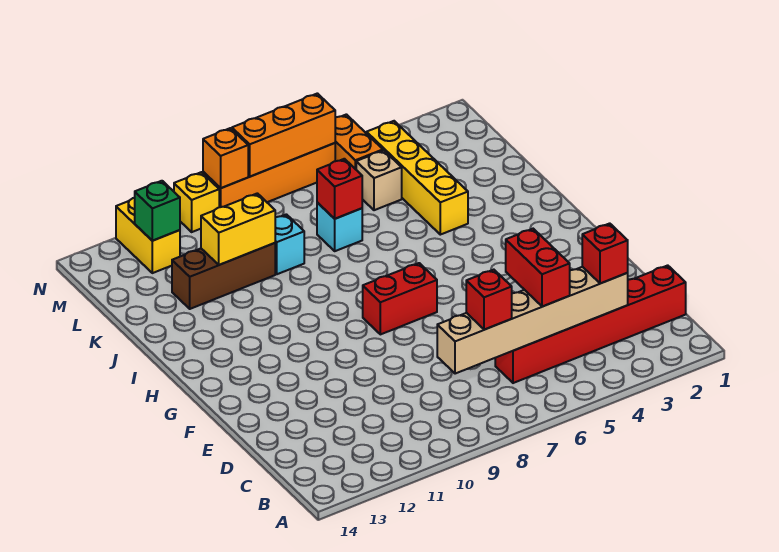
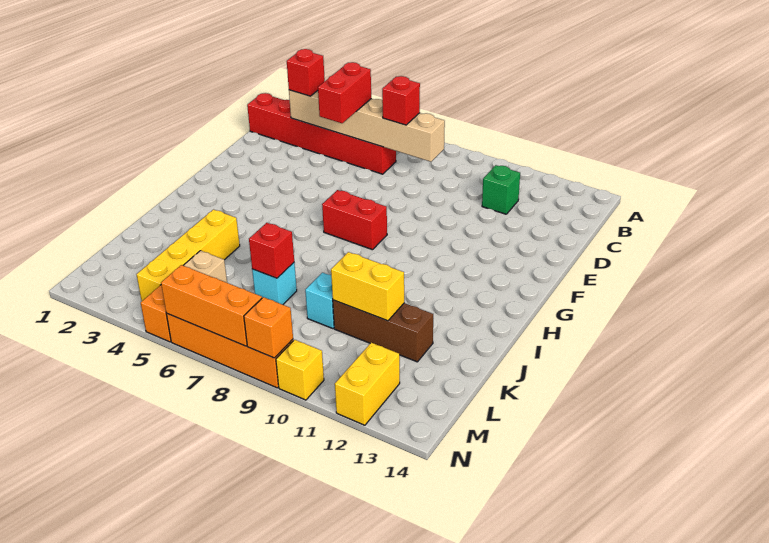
green brick M12 level 2 -> green brick C11 level 1

